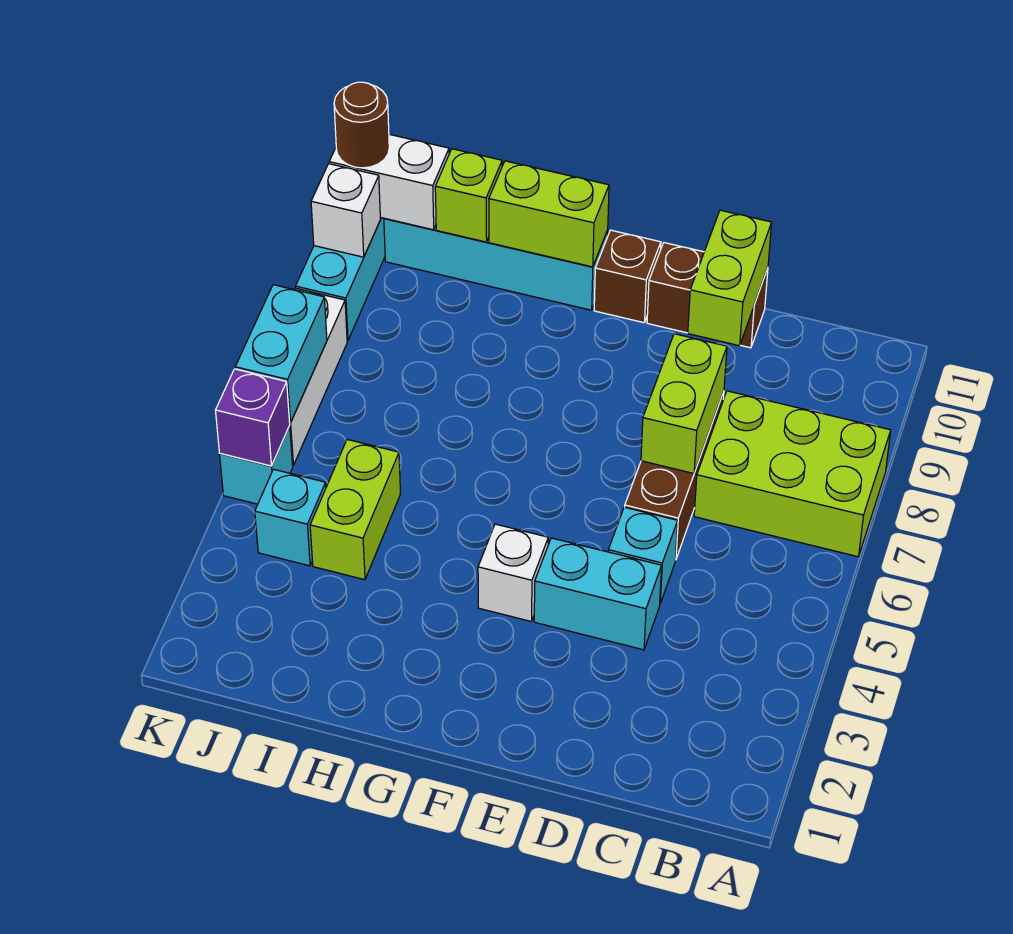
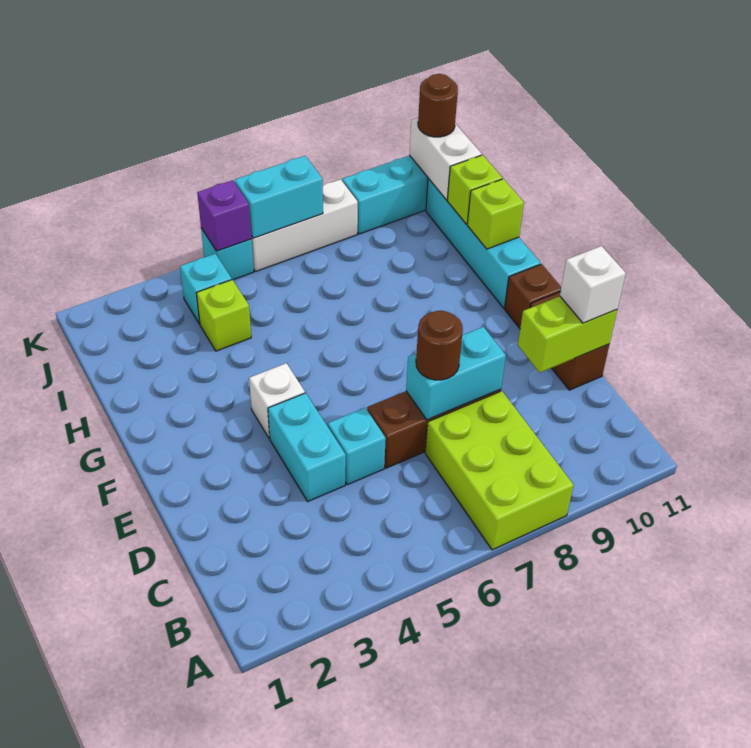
lime brick D7:D8 level 2 -> cyan brick D7:D8 level 2
none -> brown round brick D7 level 3
lime brick G11:H11 level 2 -> lime brick H11 level 2
lime brick I4:I5 level 1 -> lime brick I4 level 1
white brick K10 level 2 -> white brick D11 level 3

